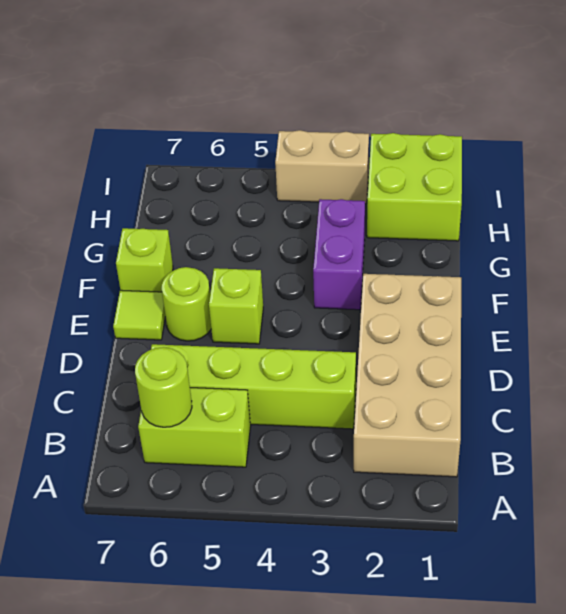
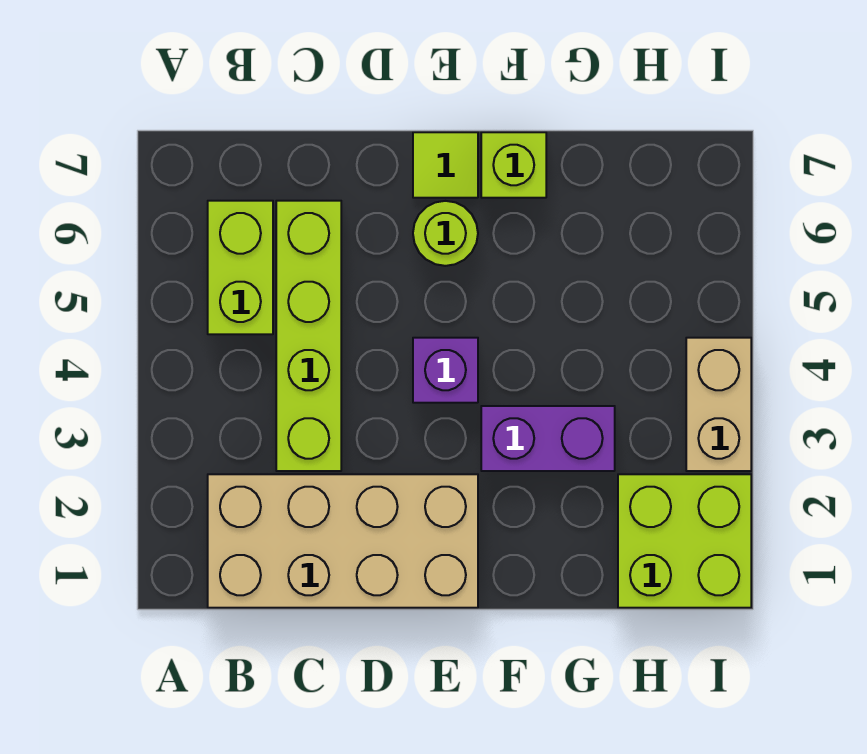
lime round brick B6 level 2 -> none
none -> purple brick E4 level 1
lime brick E5 level 1 -> none

